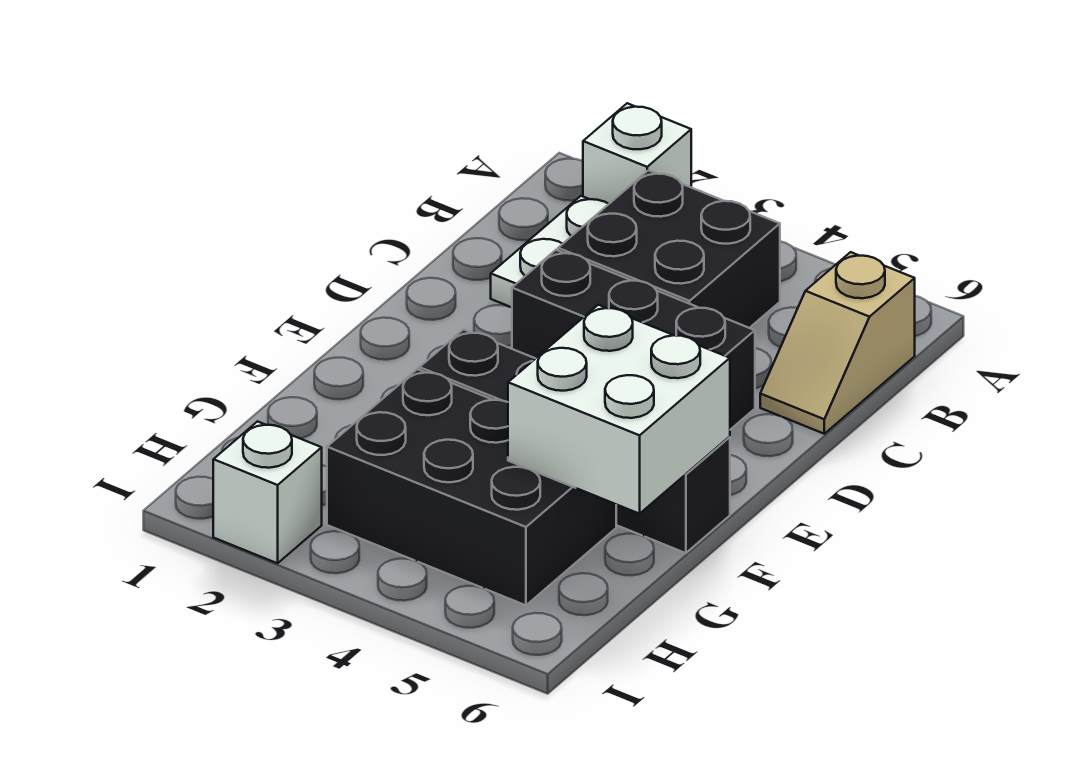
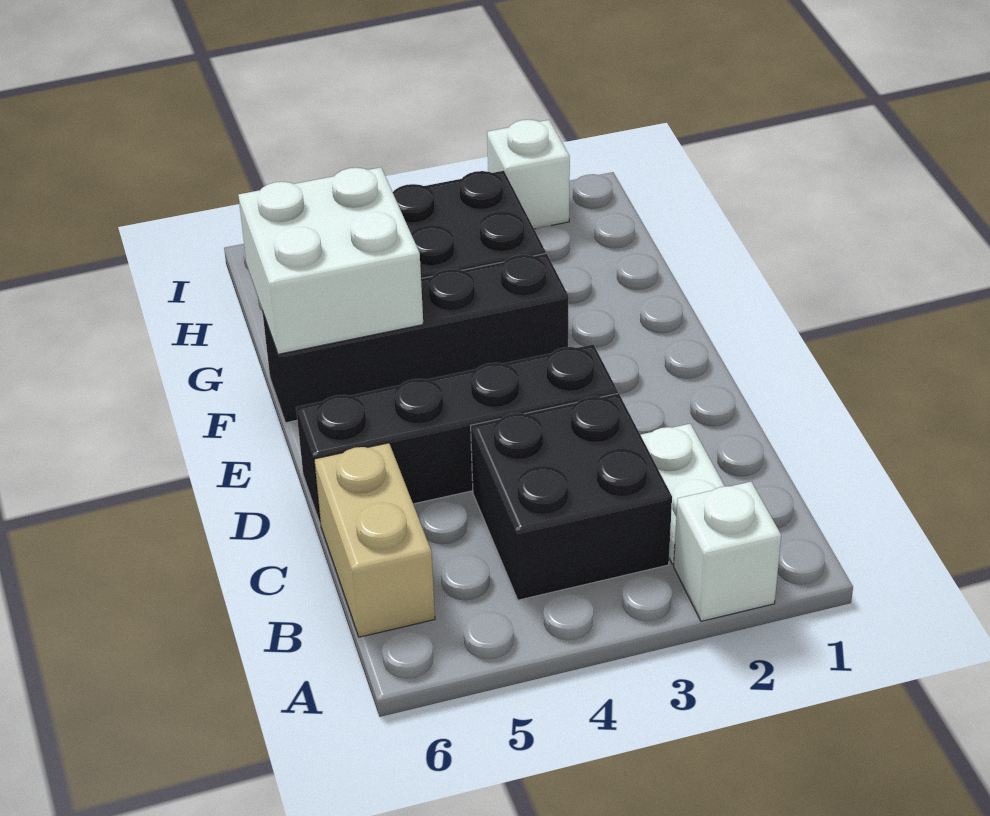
tan slope B6:C6 level 1 top B -> tan brick B6:C6 level 1
black brick D3:D5 level 1 -> black brick D3:D6 level 1

